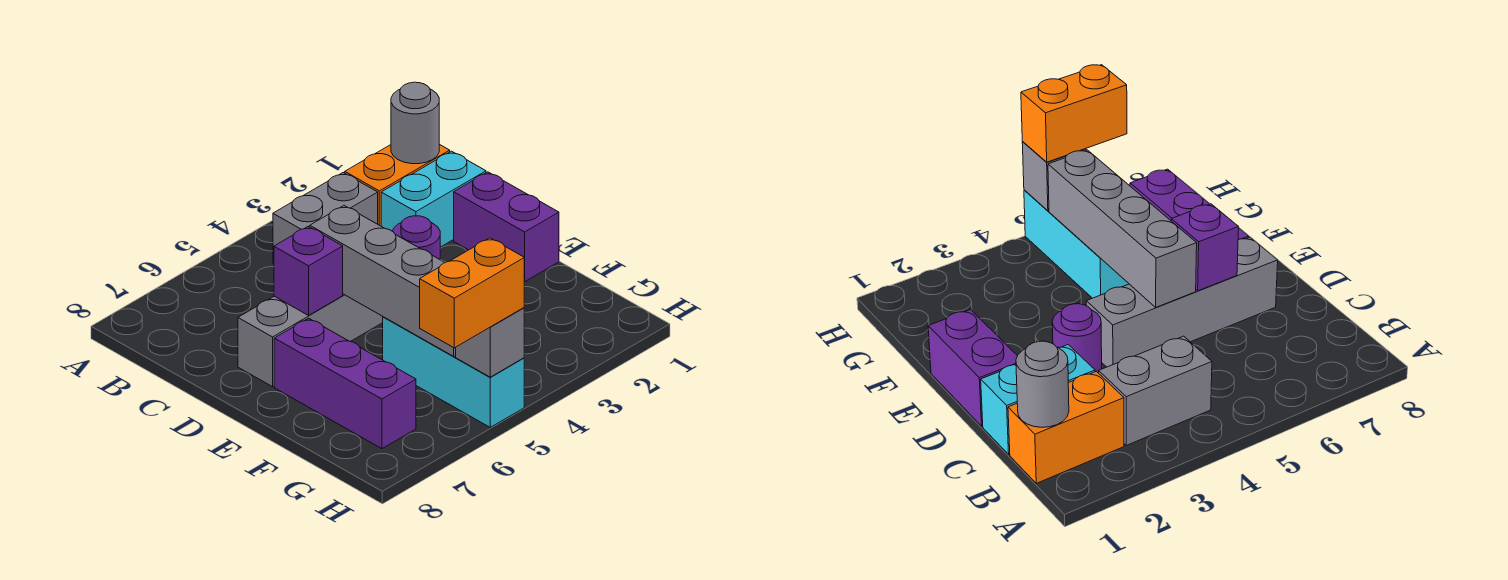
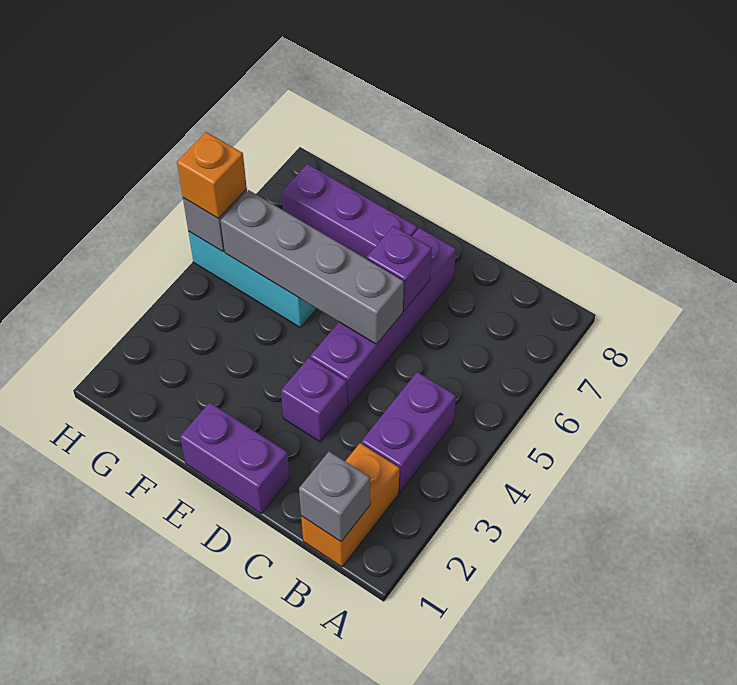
grey round brick B1 level 2 -> grey brick B1 level 2
grey brick B3:B4 level 1 -> purple brick B3:B4 level 1
cyan brick C1:C2 level 1 -> none
purple round brick D3 level 1 -> purple brick D3 level 1
grey brick D4:D7 level 1 -> purple brick D4:D7 level 1
orange brick H5:H6 level 3 -> orange brick H5 level 3

